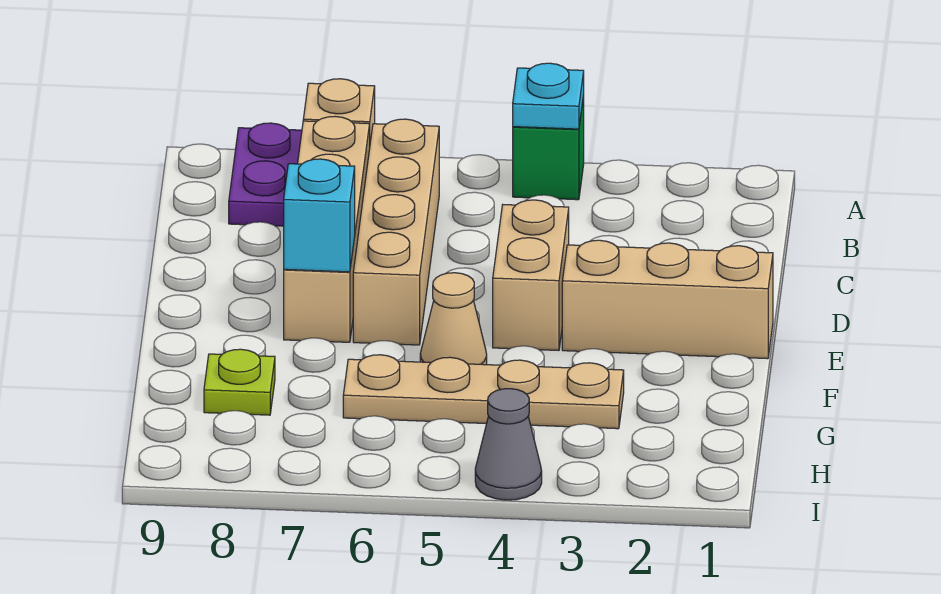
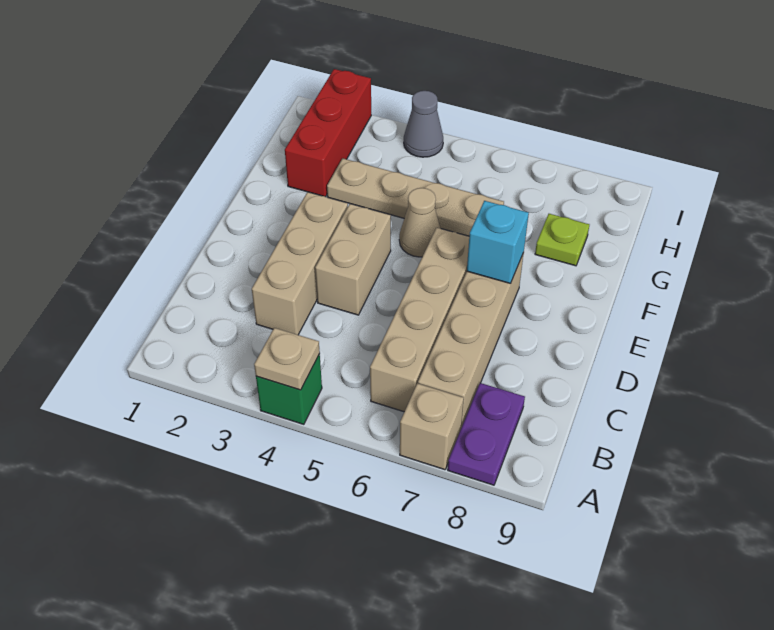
cyan plate A4 level 2 -> tan plate A4 level 2
tan brick E1:E3 level 1 -> tan brick C3:E3 level 1
none -> red brick G2:I2 level 1

